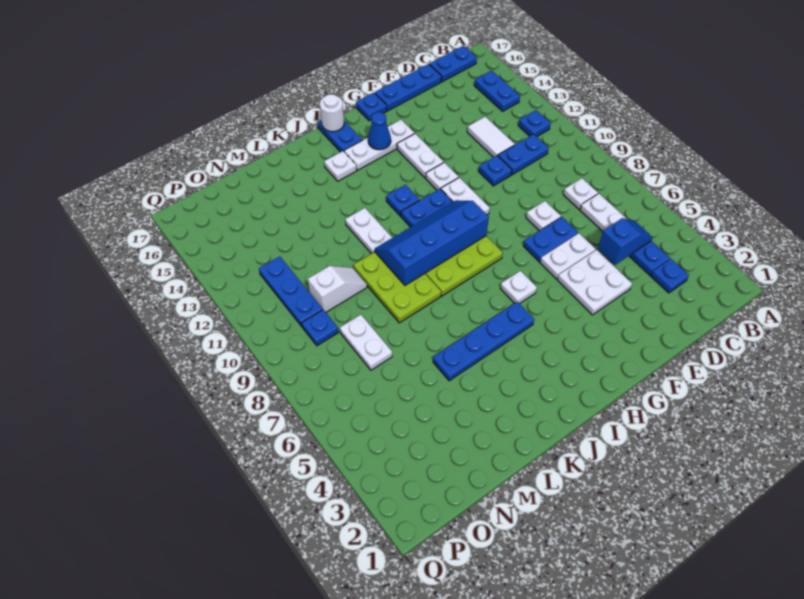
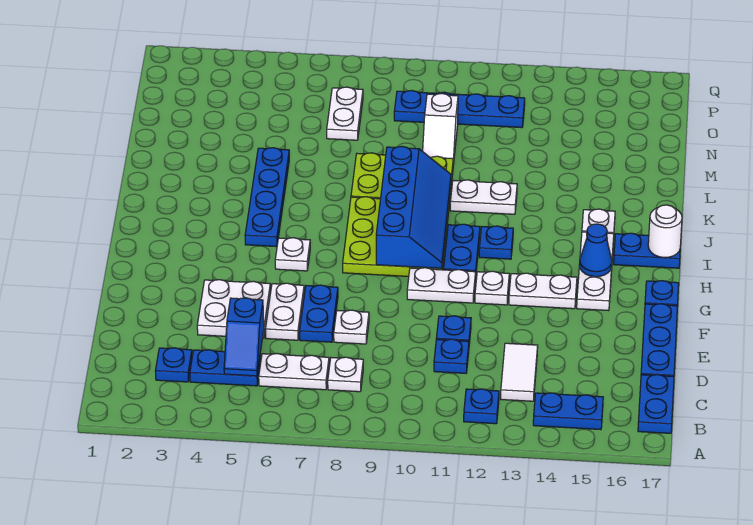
blue plate C11:D11 level 1 -> blue plate D11 level 1
white tile D12:D13 level 1 -> white tile C13:D13 level 1
white plate N7:N8 level 1 -> white plate N7:O7 level 1

